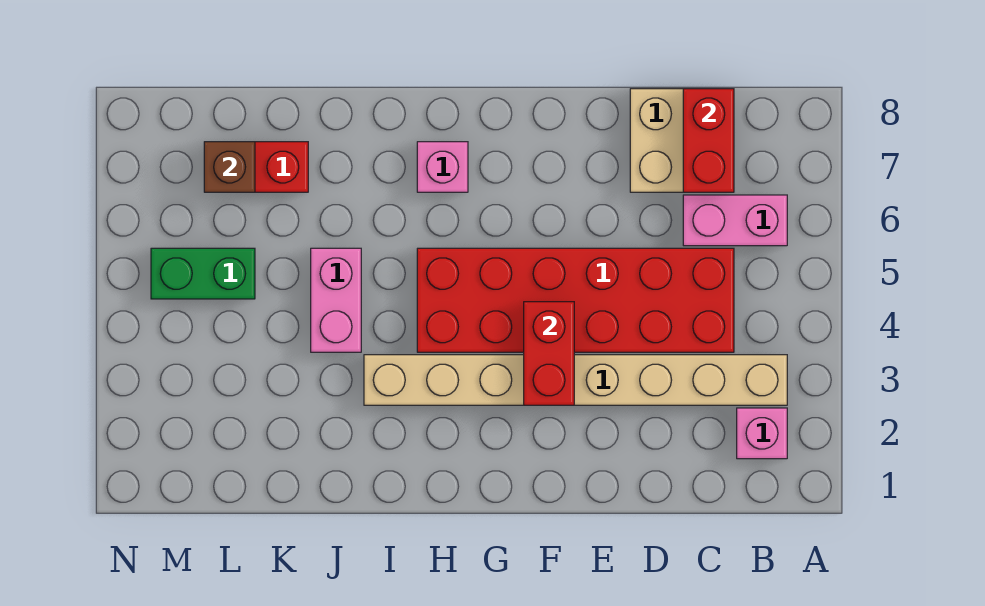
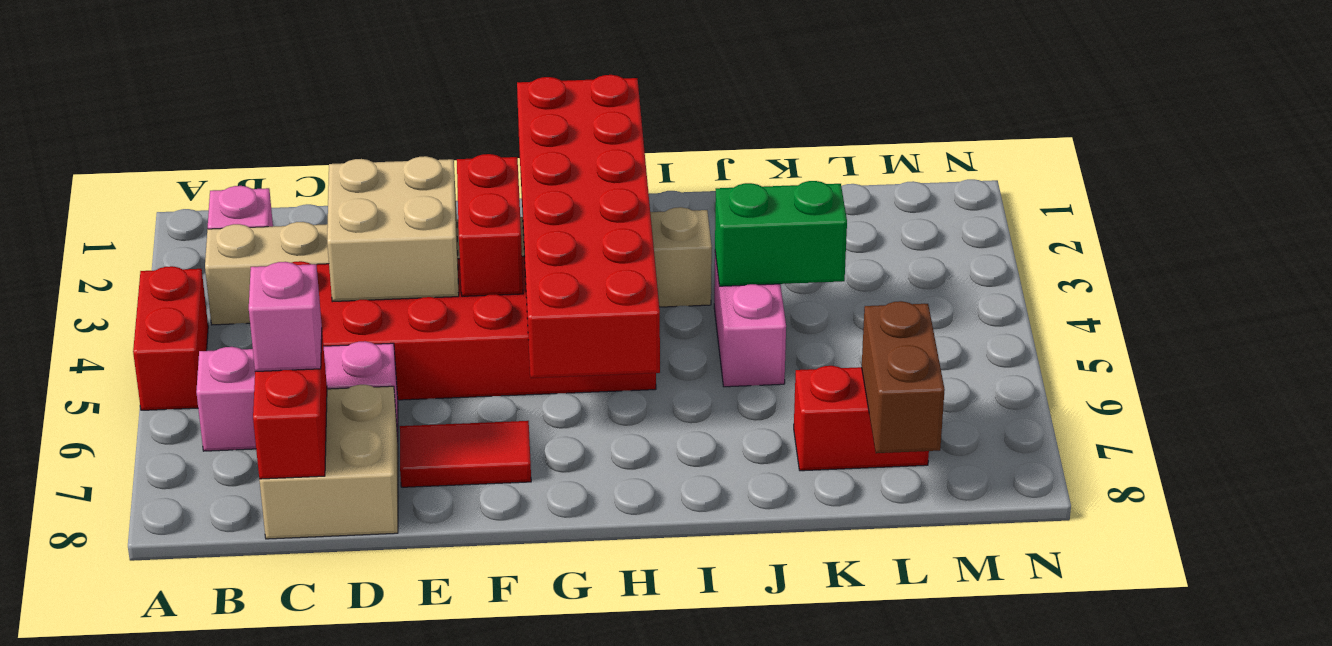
none -> red brick A4:A5 level 1
pink brick B6:C6 level 1 -> pink brick B6:D6 level 1
none -> tan brick D3:E4 level 2
none -> red tile E7:F7 level 1
none -> red brick G1:H6 level 2
pink brick H7 level 1 -> pink brick C7 level 3
green brick L5:M5 level 1 -> green brick J4:K4 level 2
brown brick L7 level 2 -> brown brick L7:L8 level 2

